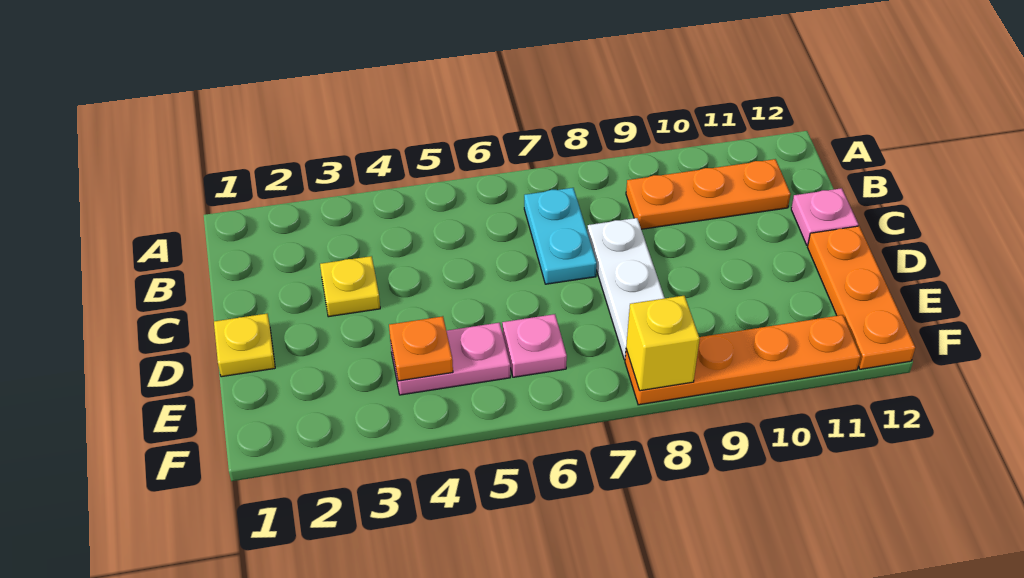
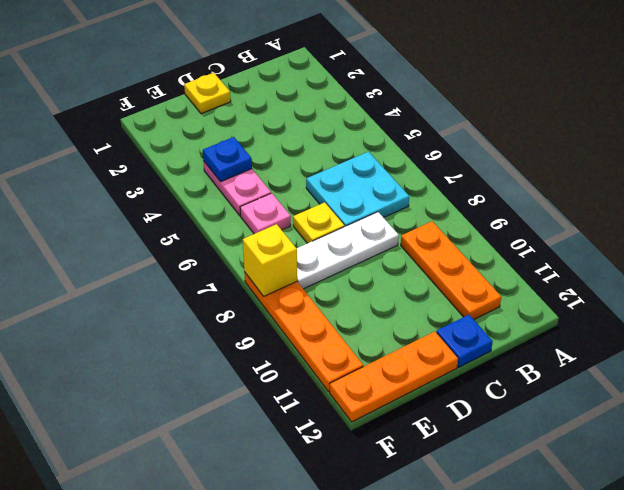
cyan plate B7:C7 level 1 -> cyan plate B6:C7 level 1
yellow plate C3 level 1 -> yellow plate D7 level 1
pink plate C12 level 1 -> blue plate C12 level 1
orange plate E4 level 2 -> blue plate E4 level 2

